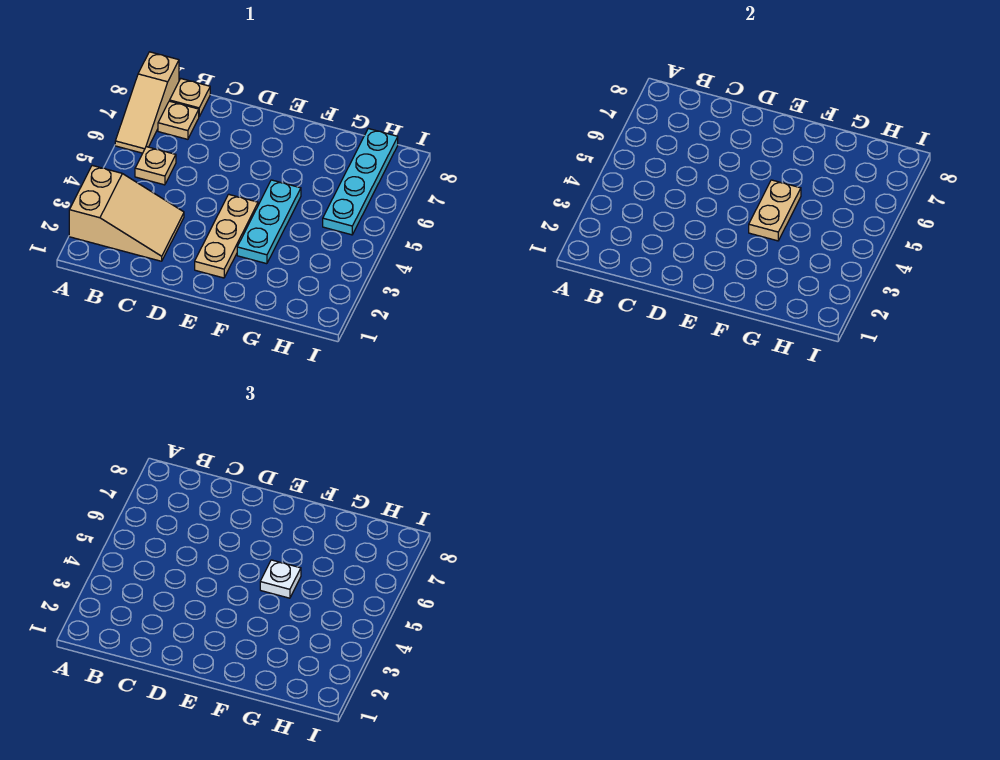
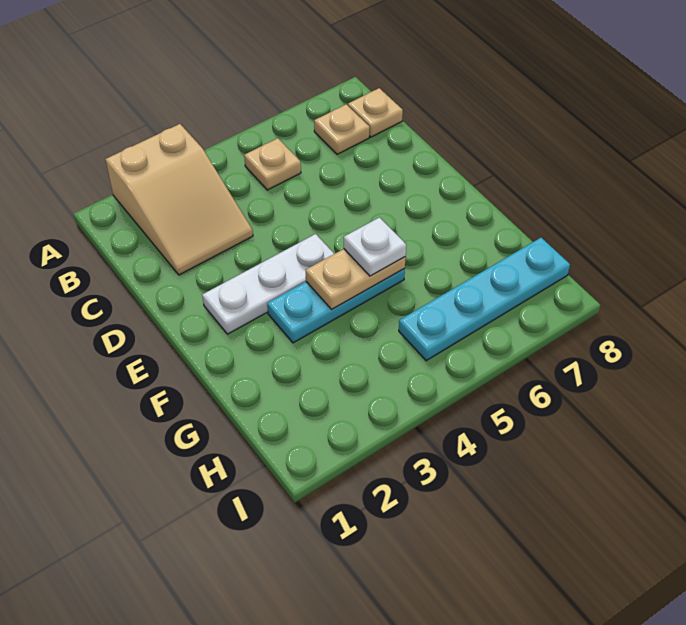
tan slope A6:A8 level 1 top 8 -> none
tan plate E2:E4 level 1 -> white plate E2:E4 level 1

